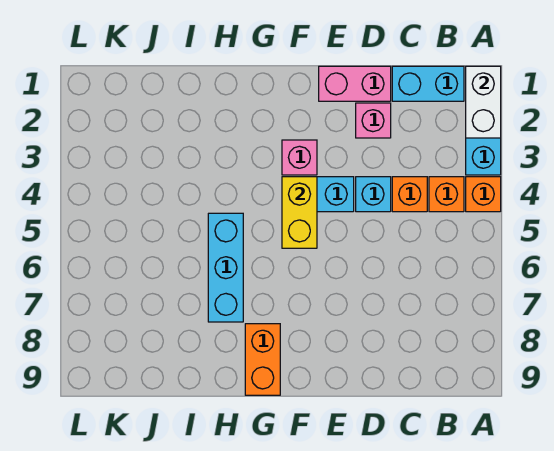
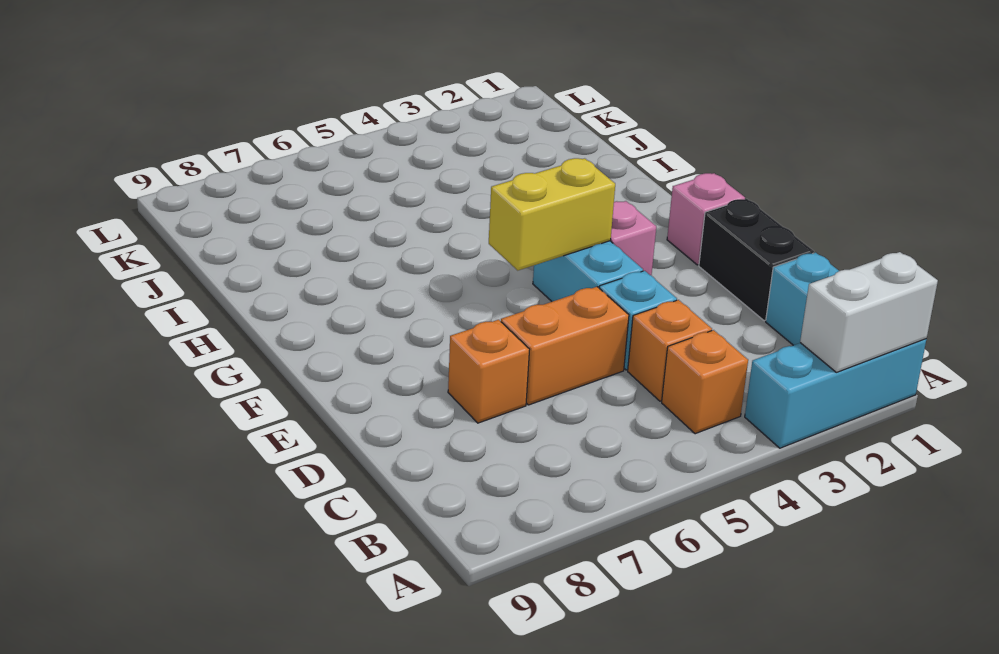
orange brick A4 level 1 -> orange brick D7 level 1
pink brick D1:E1 level 1 -> black brick D1:E1 level 1
pink brick D2 level 1 -> pink brick F1 level 1
orange brick G8:G9 level 1 -> orange brick D5:D6 level 1
cyan brick H5:H7 level 1 -> none

